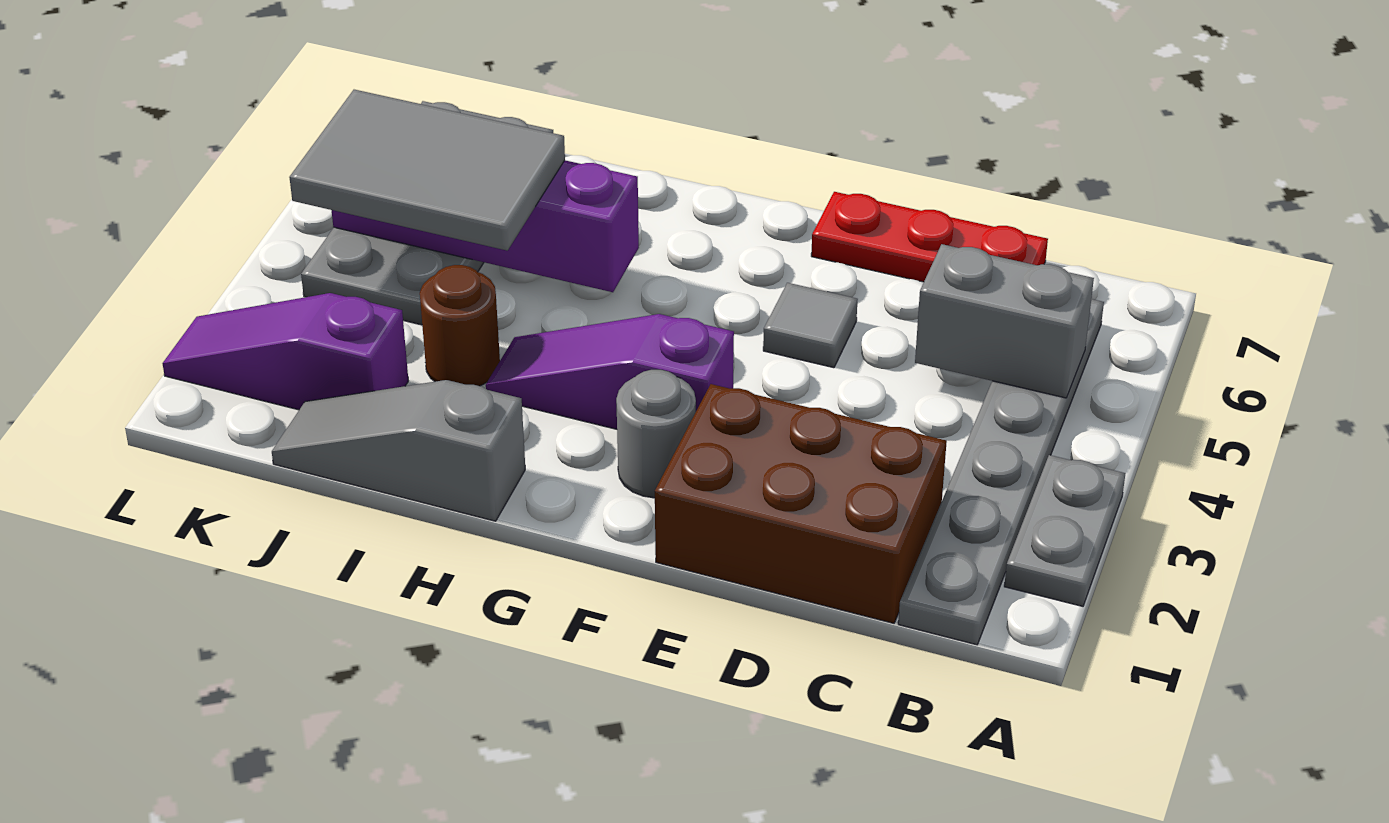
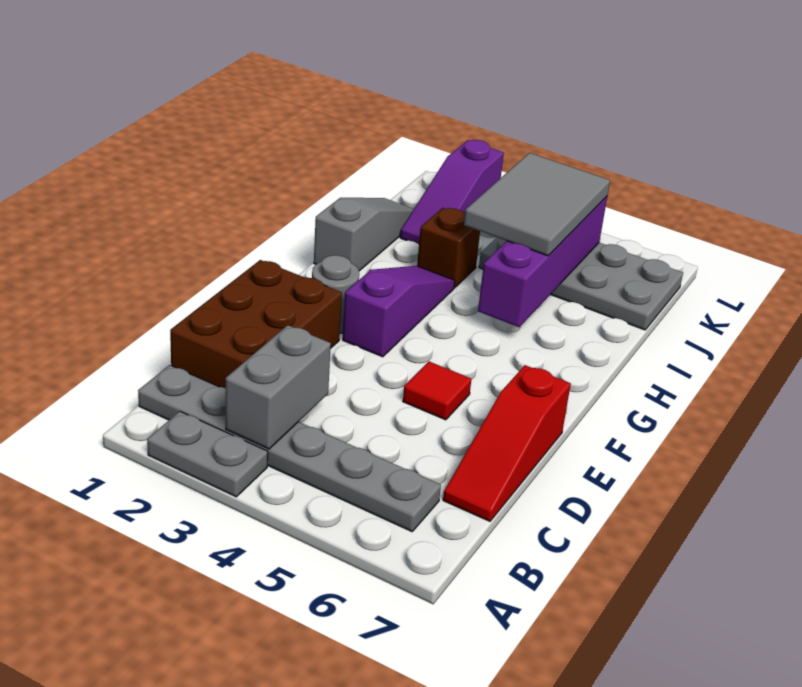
grey brick B5:C5 level 2 -> grey brick B3:C3 level 2
red plate C7:E7 level 1 -> red slope C7:E7 level 1 top E
grey tile E5 level 1 -> red tile E5 level 1
brown round brick I3 level 1 -> brown brick I3 level 1
purple slope J2:L2 level 1 top J -> purple slope J2:L2 level 1 top L

